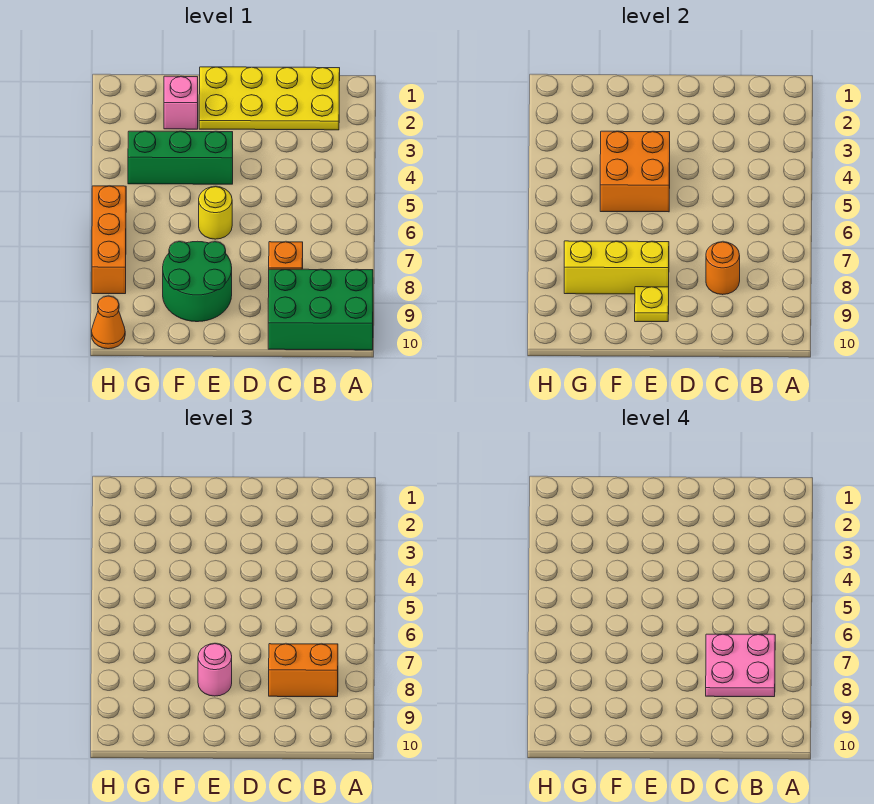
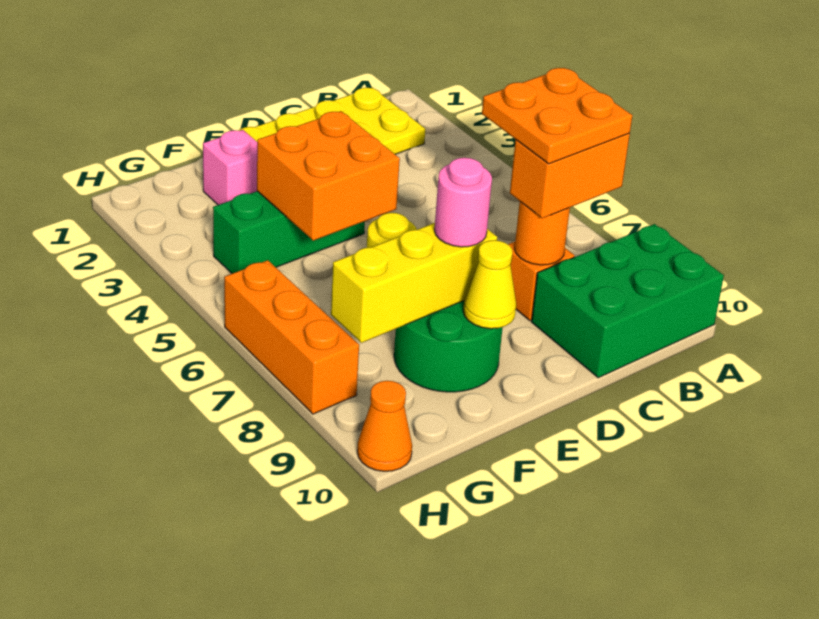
pink plate B7:C8 level 4 -> orange plate B7:C8 level 4
yellow plate E9 level 2 -> yellow cone E9 level 2

